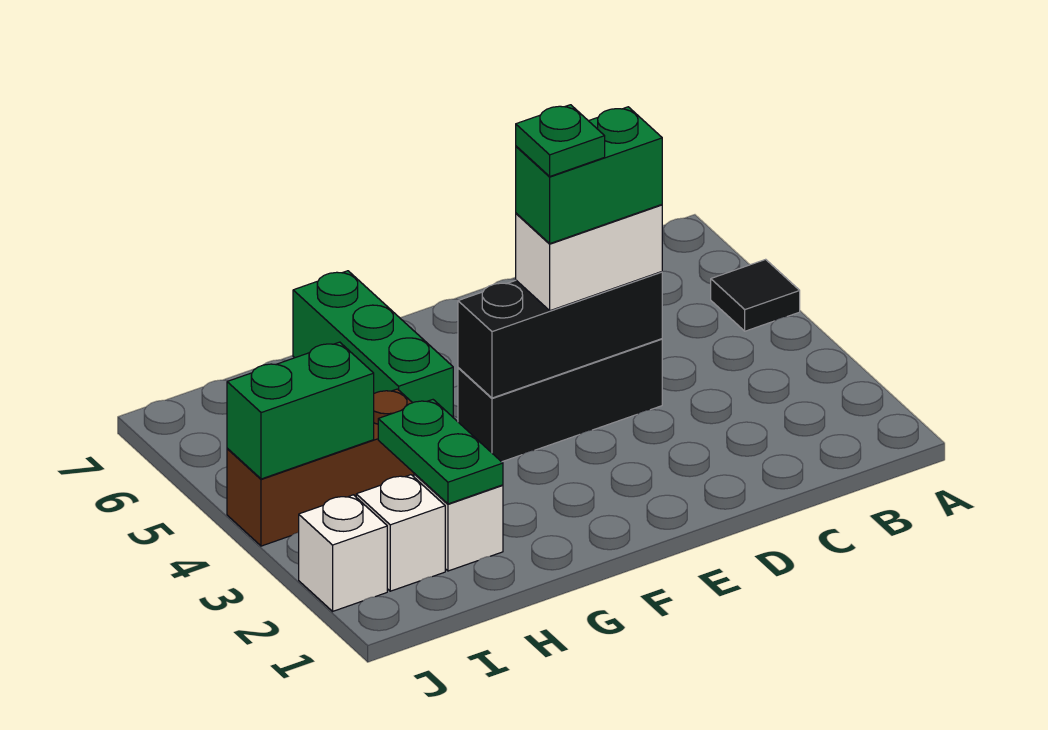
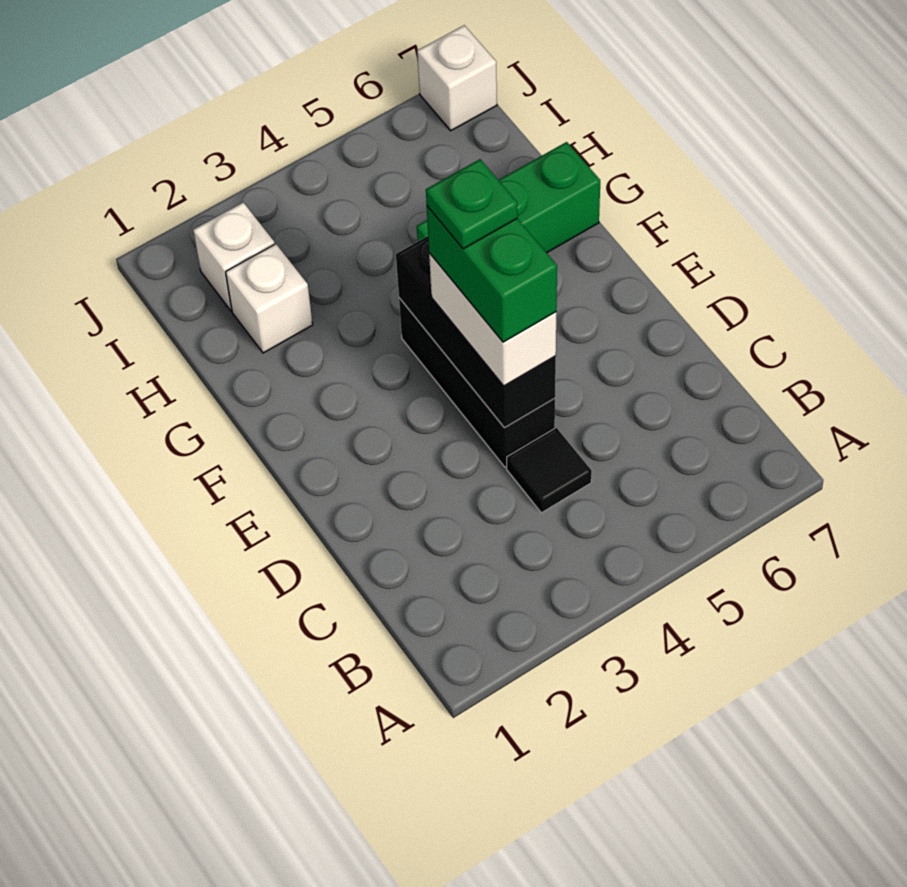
black tile A5 level 1 -> black tile C4 level 1
green plate H2:H3 level 2 -> none
brown brick H4:J4 level 1 -> none
green brick I4:J4 level 2 -> none
white brick J2 level 1 -> white brick J7 level 1

